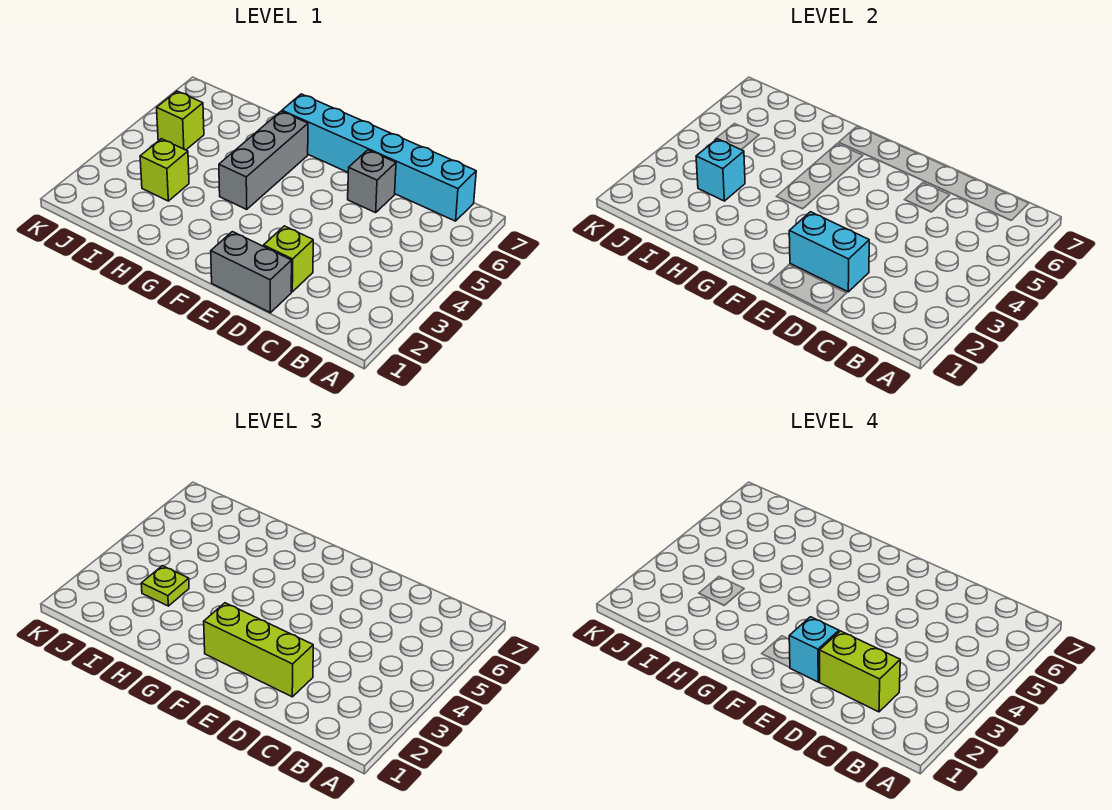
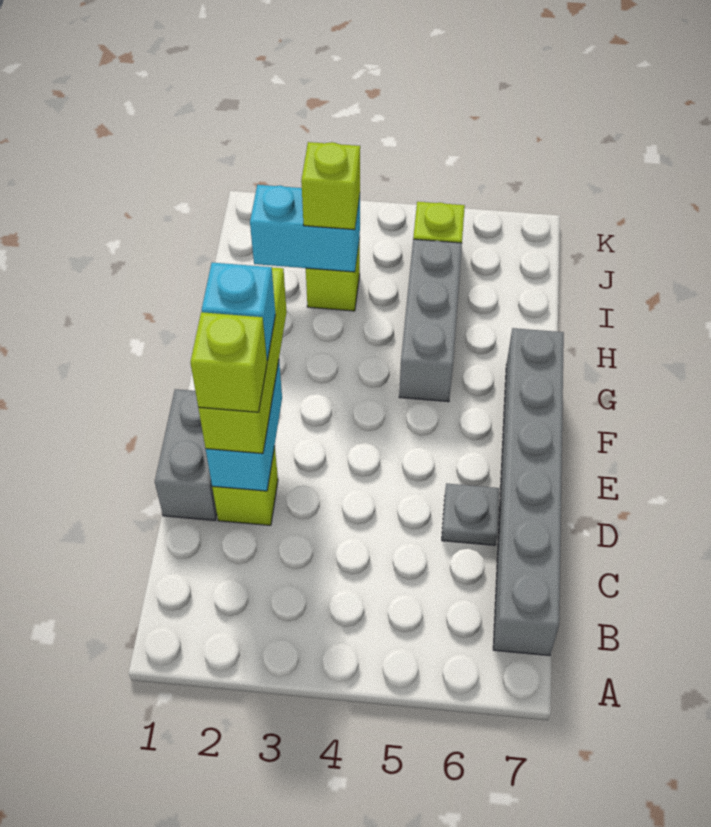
cyan brick B7:G7 level 1 -> grey brick B7:G7 level 1
lime brick C2:D2 level 4 -> lime brick D2 level 4
grey brick D6 level 1 -> grey plate D6 level 1
grey brick G4:G6 level 1 -> grey brick G5:I5 level 1
cyan brick I3 level 2 -> cyan brick I2:I3 level 2
lime plate I3 level 3 -> lime brick I3 level 3

